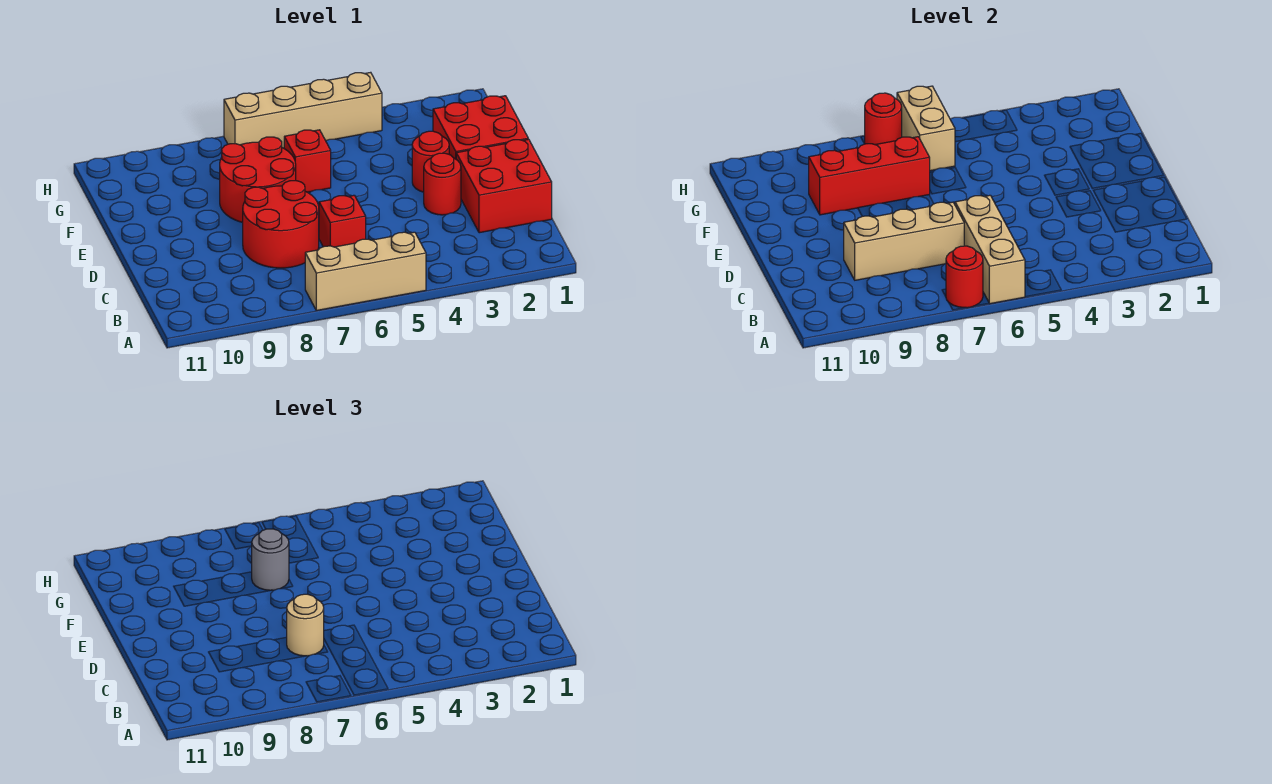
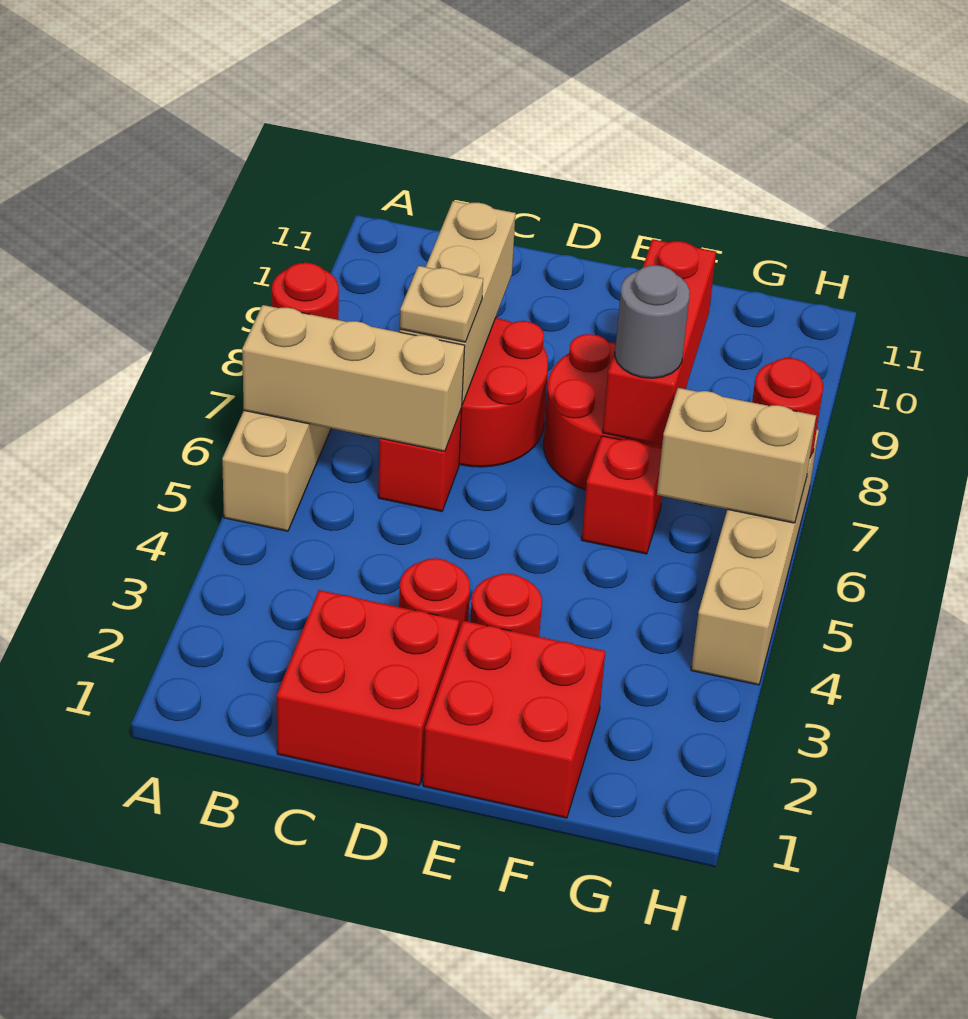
tan round brick C7 level 3 -> tan plate C7 level 3

